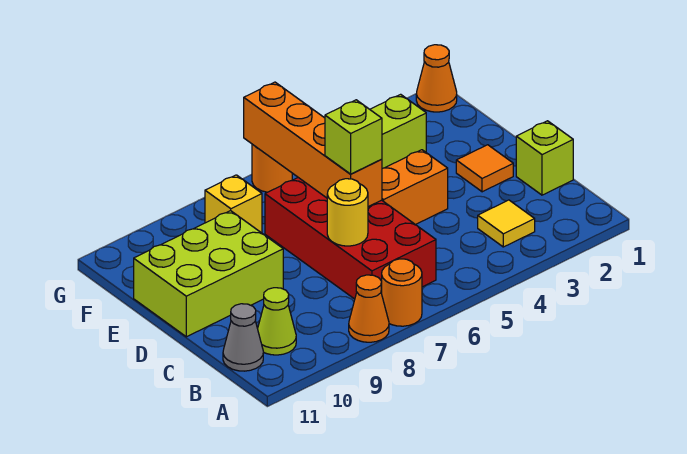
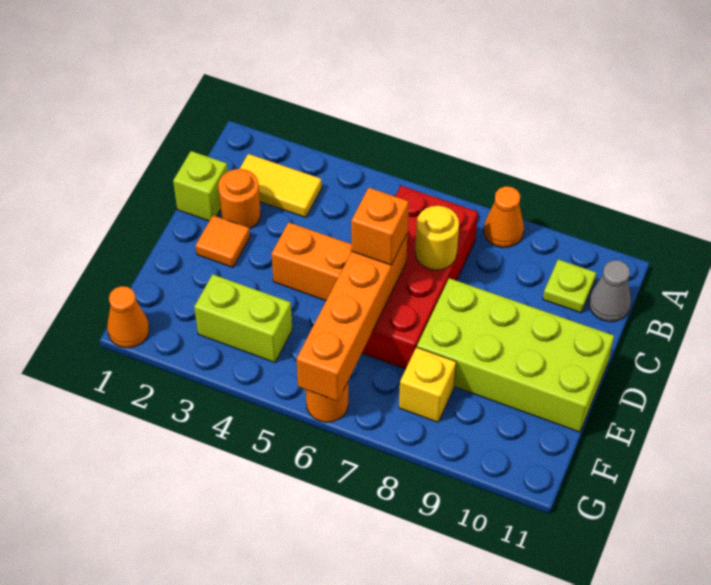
orange round brick A7 level 1 -> orange round brick C2 level 1
yellow tile B3 level 1 -> yellow tile B2:B3 level 1
lime cone B10 level 1 -> lime plate B10 level 1
lime brick D6 level 3 -> orange brick D6 level 3
lime brick D9:E11 level 1 -> lime brick D8:E11 level 1

